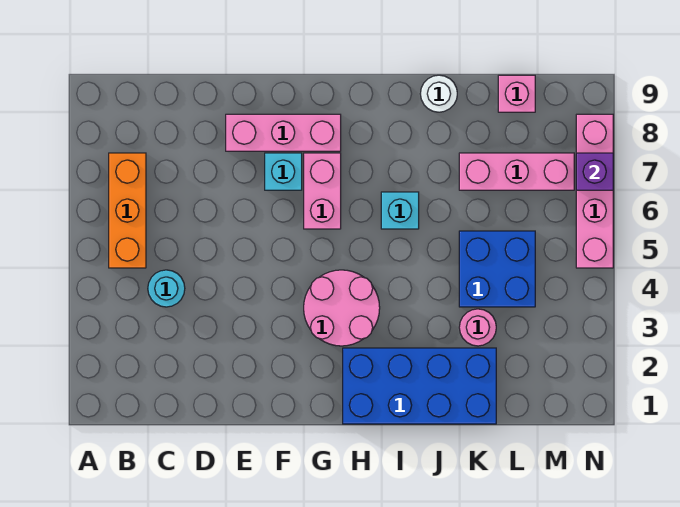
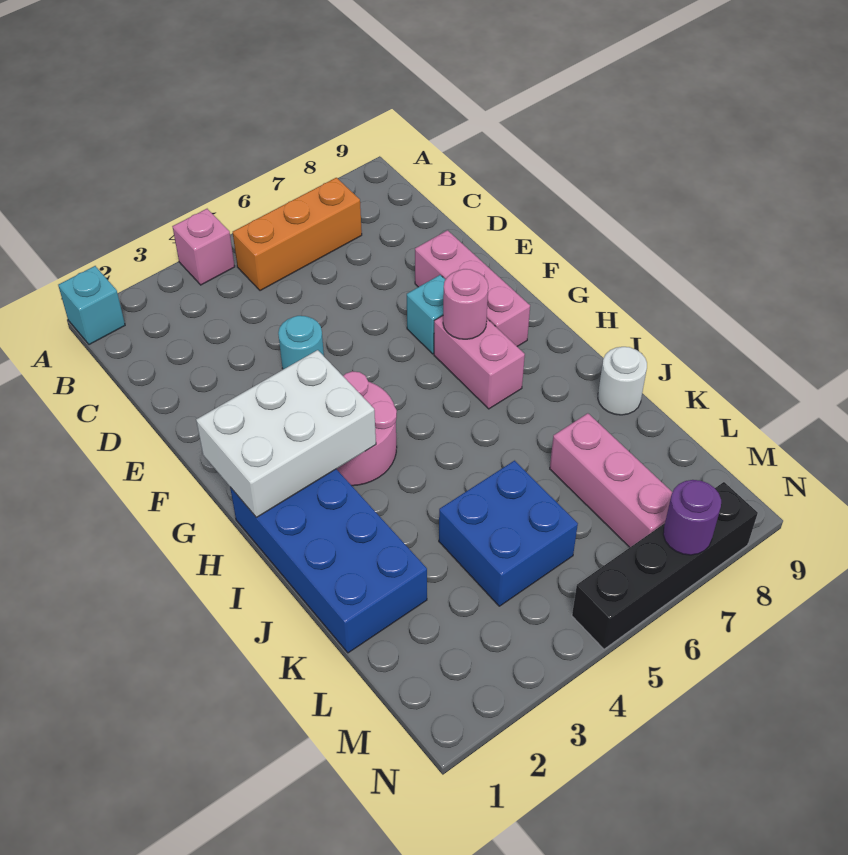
cyan round brick C4 level 1 -> cyan round brick E4 level 1
none -> white brick G1:H3 level 2
pink brick G6:G7 level 1 -> pink brick G7:H7 level 1
cyan brick I6 level 1 -> cyan brick A1 level 1
pink round brick K3 level 1 -> pink round brick G7 level 2
pink brick L9 level 1 -> pink brick A4 level 1
pink brick N5:N8 level 1 -> black brick N5:N8 level 1
purple brick N7 level 2 -> purple round brick N7 level 2

